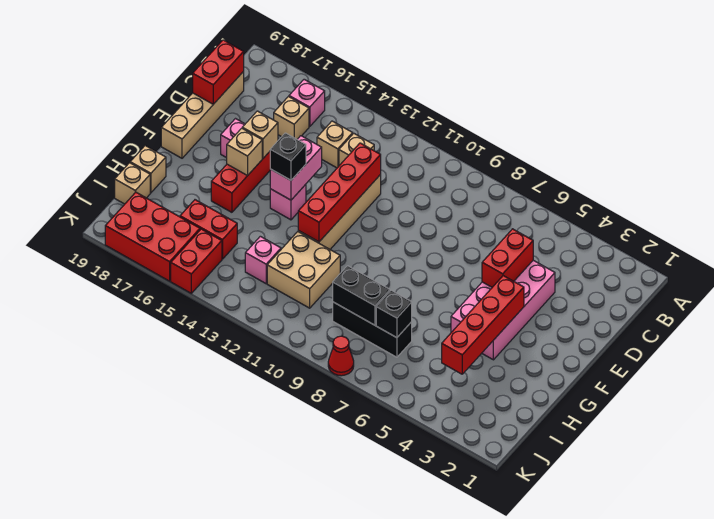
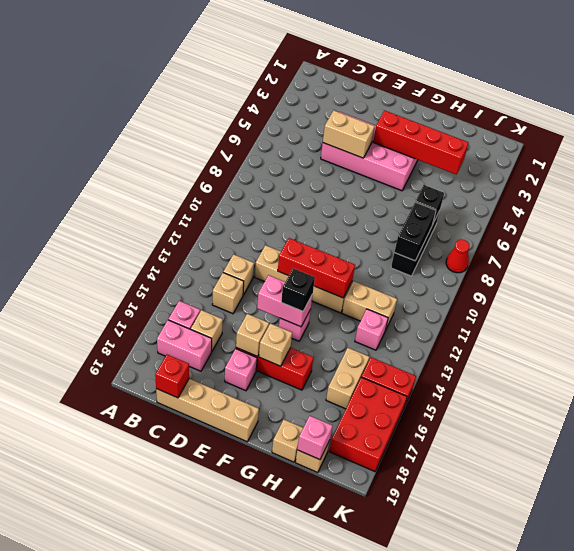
none -> pink brick B17:C17 level 1
red brick C19:D19 level 2 -> red brick C19 level 2
red brick D5:E5 level 2 -> tan brick D5:E5 level 2
red brick D12:G12 level 2 -> red brick E12:G12 level 2
tan brick H11:I12 level 1 -> tan brick H12:I12 level 1
red brick I15:I16 level 1 -> tan brick I15:I16 level 1
none -> pink brick I19 level 2

